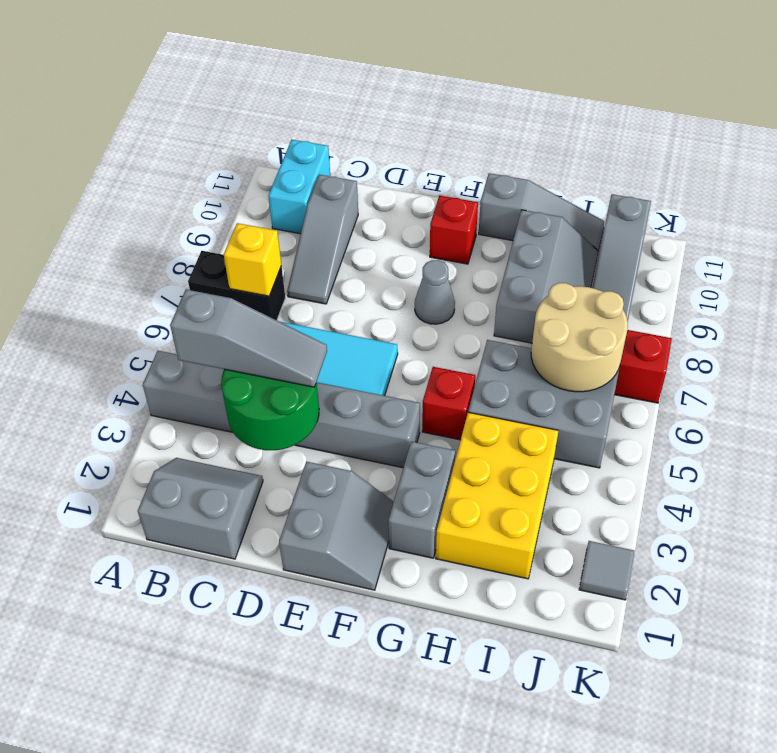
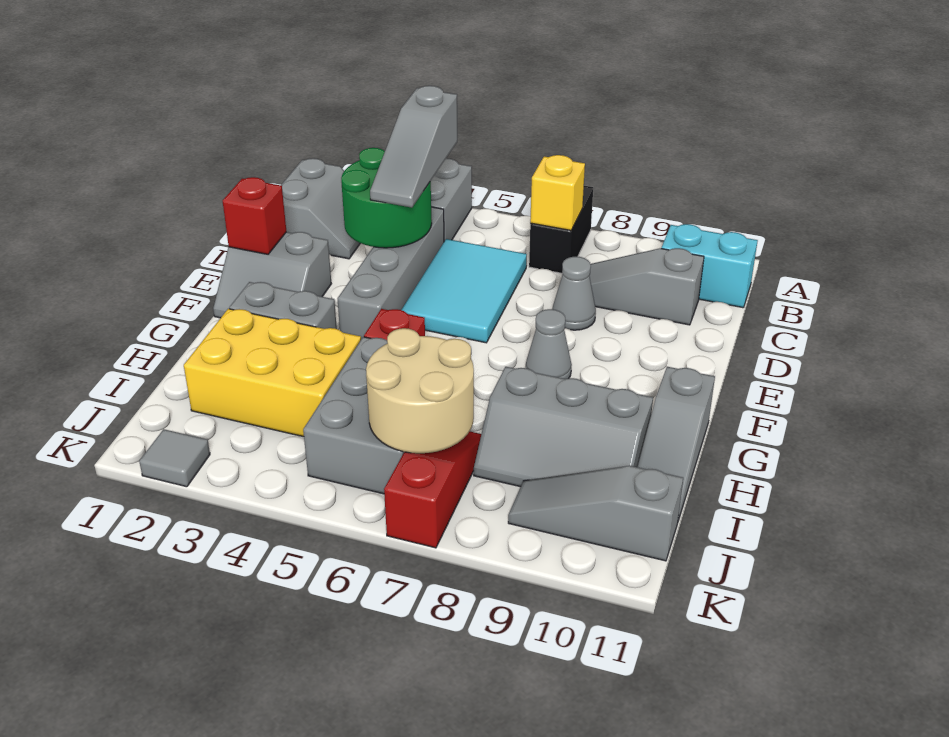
none -> grey cone D8 level 1
red brick F10 level 1 -> red brick E1 level 2

